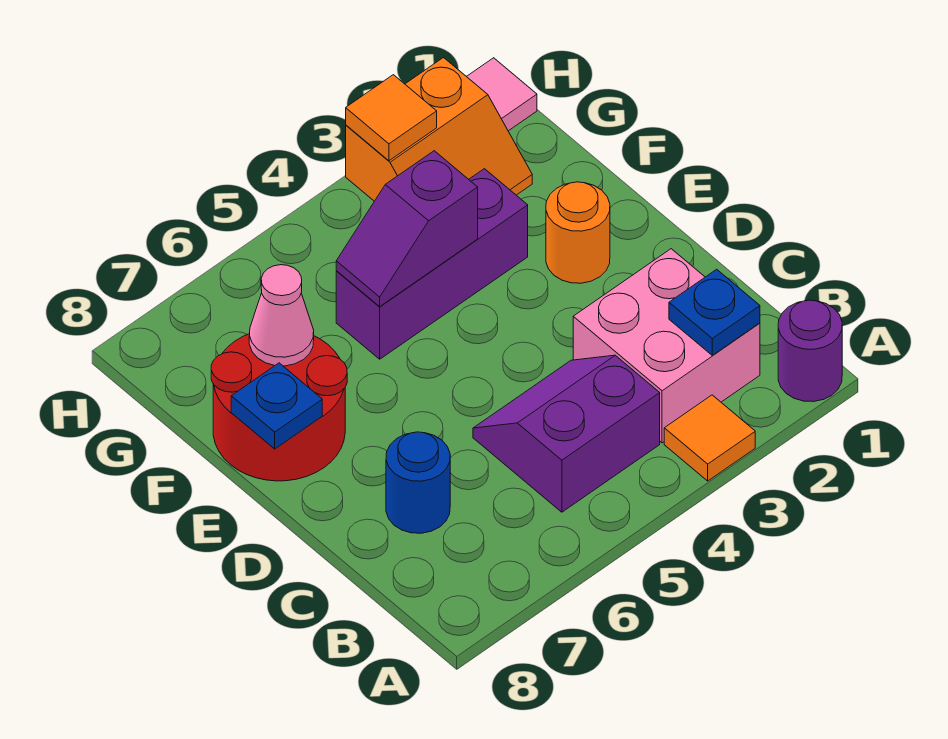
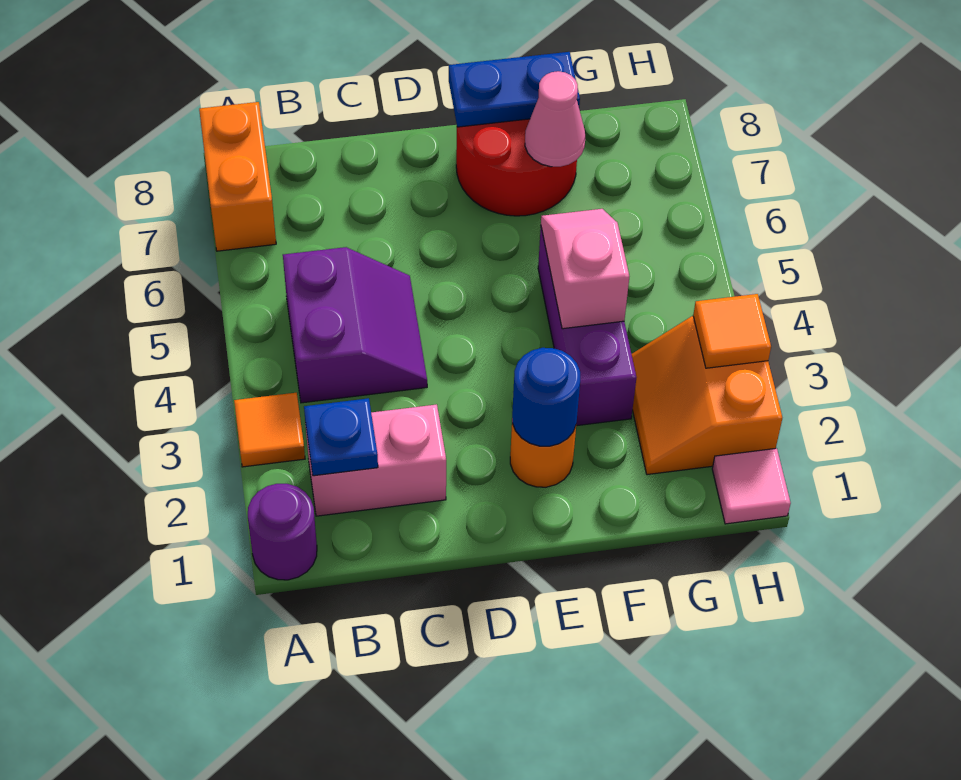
none -> orange brick A7:A8 level 1
pink brick B2:C3 level 1 -> pink brick B2:C2 level 1
blue round brick C7 level 1 -> blue round brick E2 level 2
blue plate E8 level 2 -> blue plate E8:F8 level 2
purple slope F4:F5 level 2 top 4 -> pink slope F4:F5 level 2 top 4

